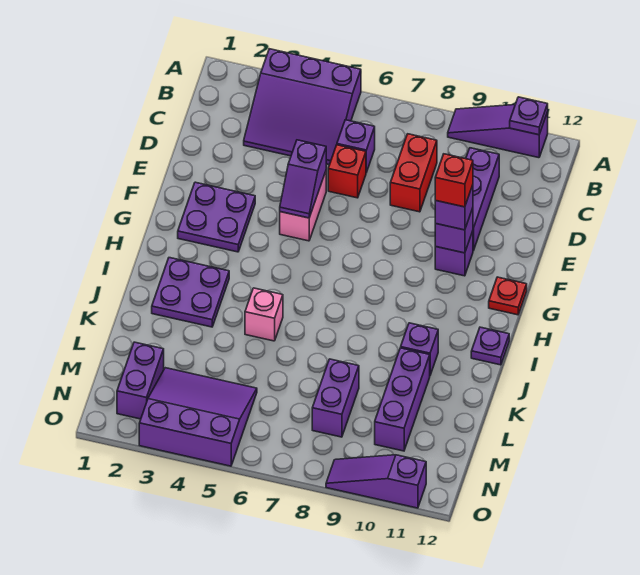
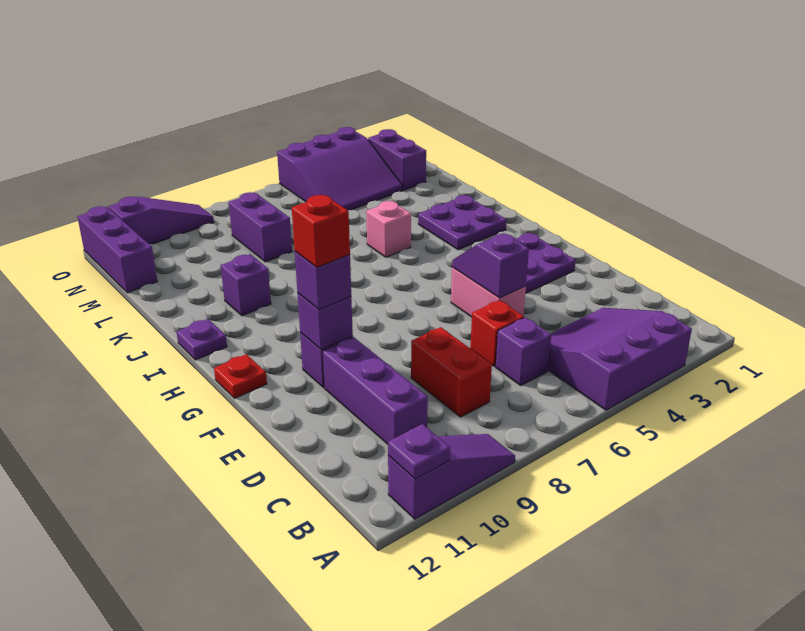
purple brick K10:M10 level 1 -> purple brick M12:O12 level 1

